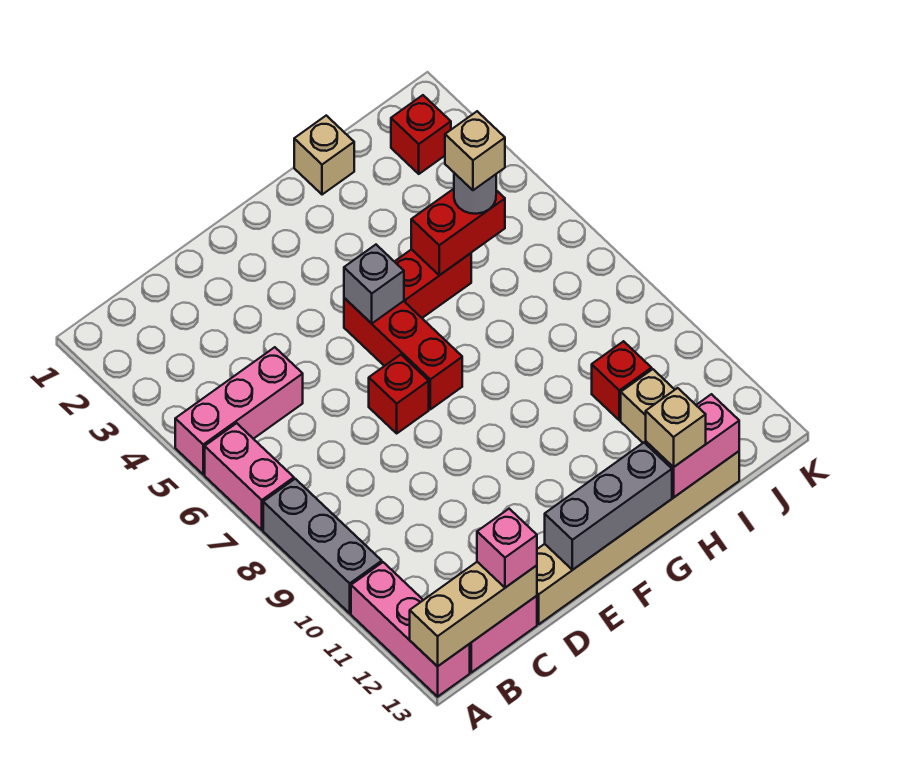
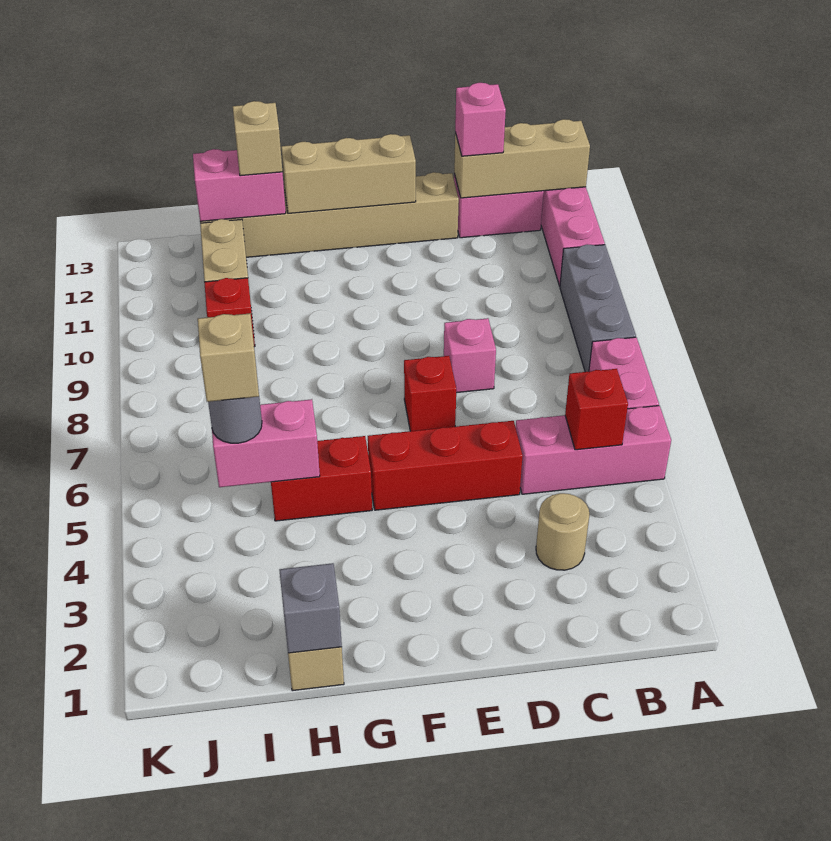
none -> tan round brick C3 level 1
none -> pink brick D8 level 1
grey brick E13:G13 level 2 -> tan brick E13:G13 level 2
red brick F5:F7 level 1 -> red brick D5:F5 level 1
grey brick F5 level 2 -> grey brick H1 level 2
red brick H5:I5 level 2 -> pink brick H5:I5 level 2
red brick J2 level 1 -> red brick B5 level 2

